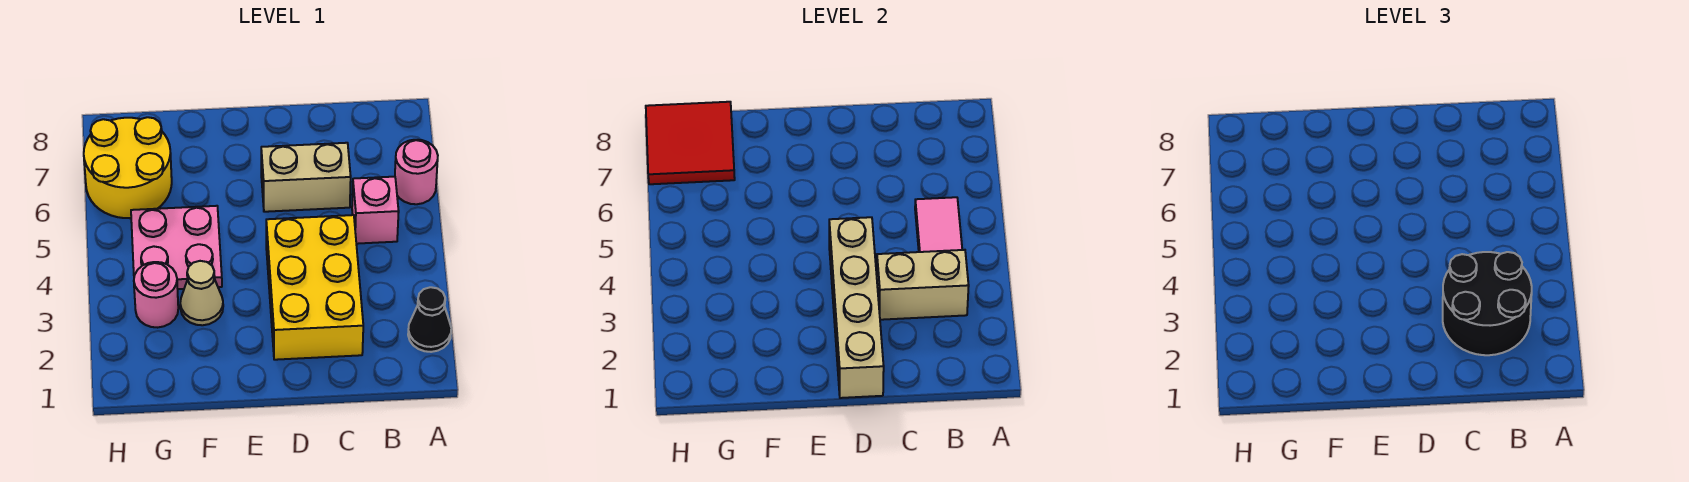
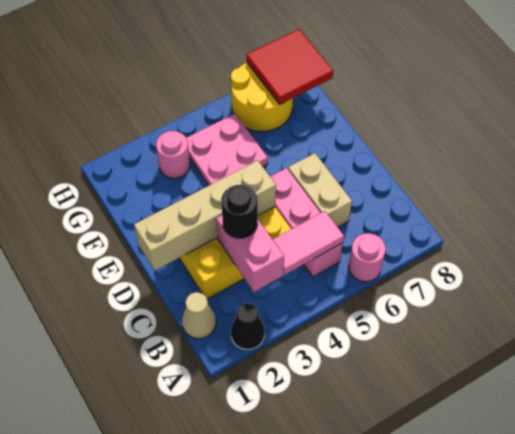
black round brick B2:C3 level 3 -> black round brick C3 level 3
tan brick B3:C3 level 2 -> pink brick B3:C3 level 2
pink brick B5 level 1 -> pink brick B5:D5 level 1
tan cone F3 level 1 -> tan cone B1 level 1

